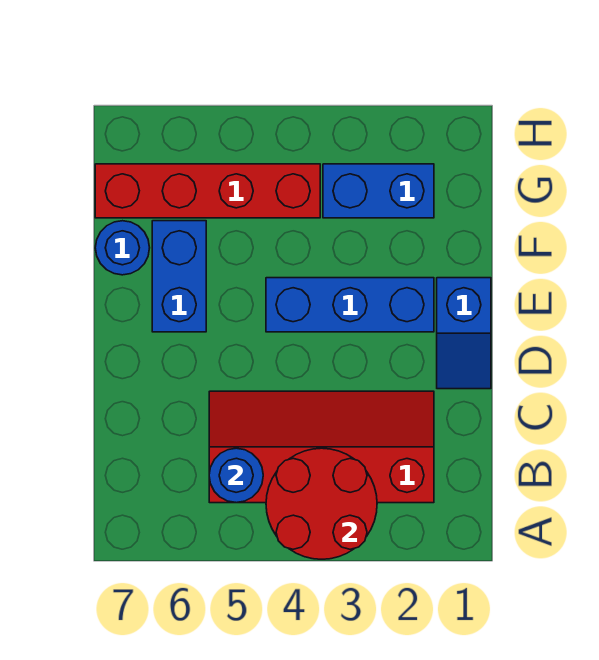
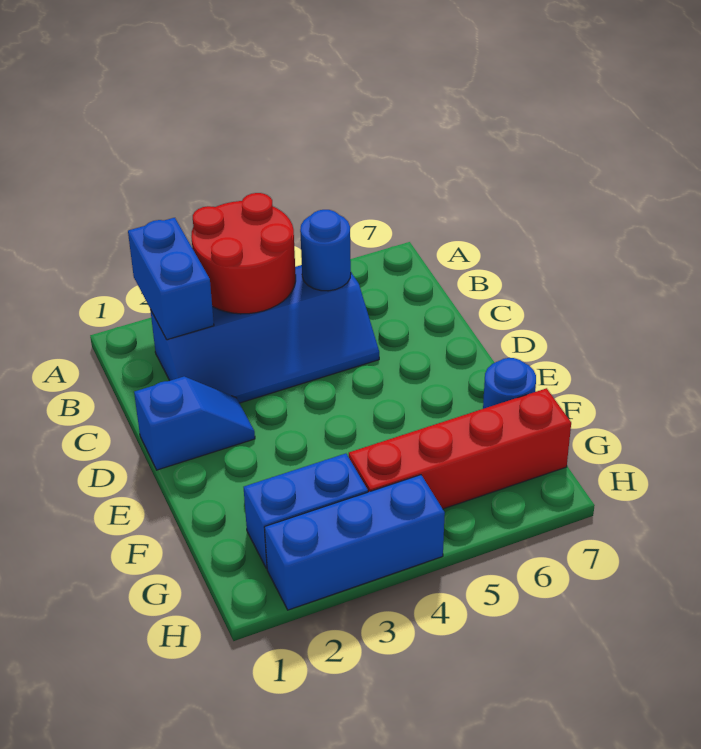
red slope B2:C5 level 1 top B -> blue slope B2:C5 level 1 top B
blue slope D1:E1 level 1 top E -> blue slope D1:D2 level 1 top 1
blue brick E2:E4 level 1 -> blue brick H2:H4 level 1
blue brick E6:F6 level 1 -> blue brick A2:B2 level 2

